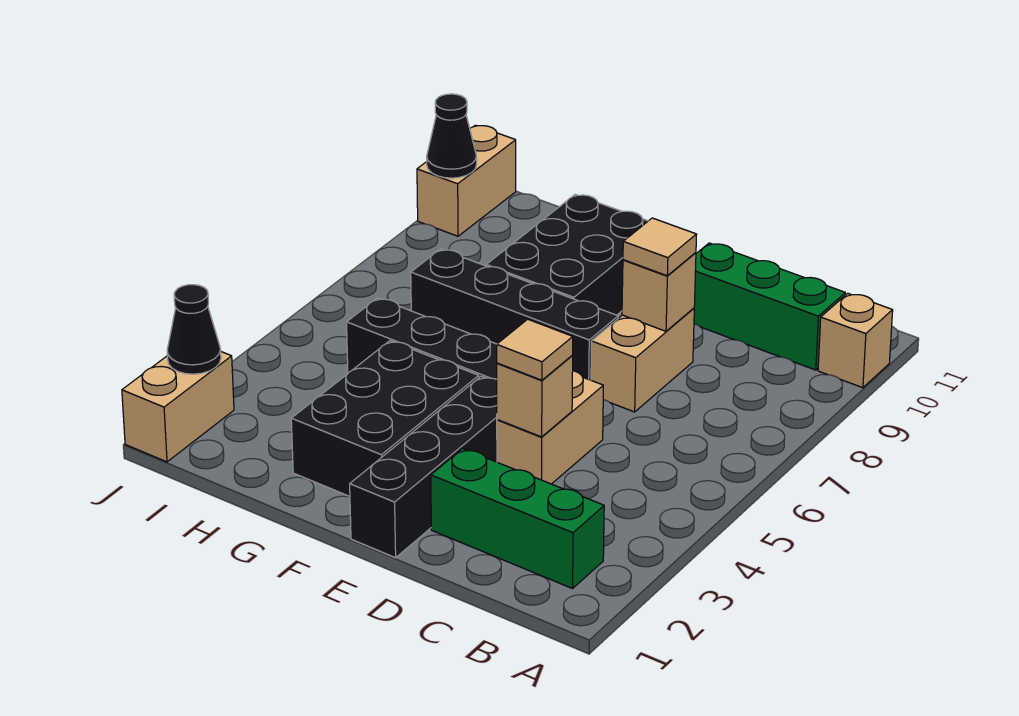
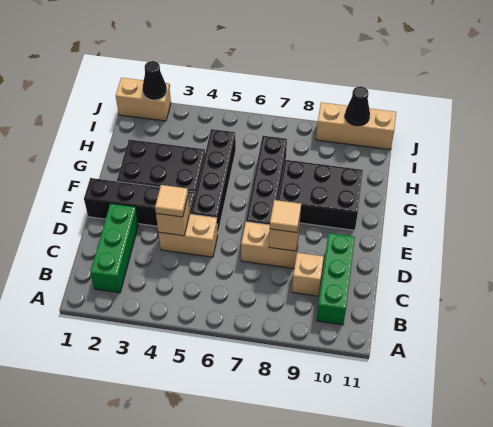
tan brick A10 level 1 -> tan brick C9 level 1
tan brick J10:J11 level 1 -> tan brick J9:J11 level 1

